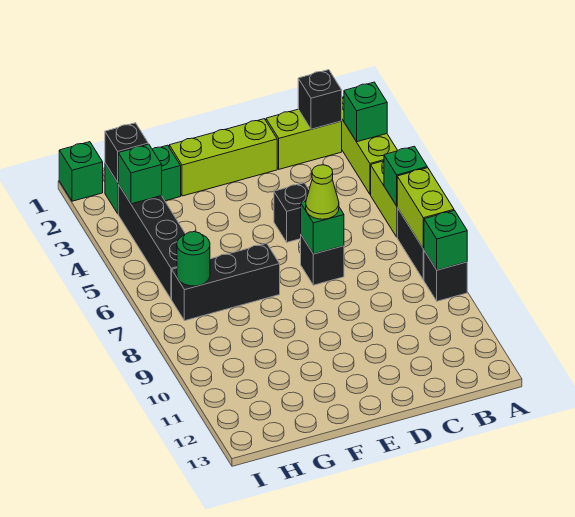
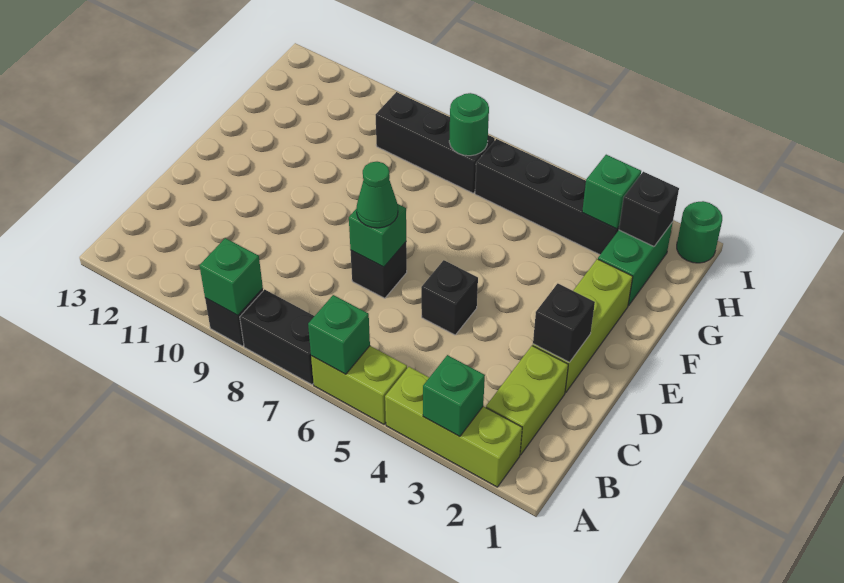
lime brick A7:A8 level 2 -> none
black brick B2 level 2 -> black brick D2 level 2
lime cone D7 level 3 -> green cone D7 level 3
black brick F7:H7 level 1 -> black brick H7:H9 level 1
green brick I1 level 1 -> green round brick I1 level 1

